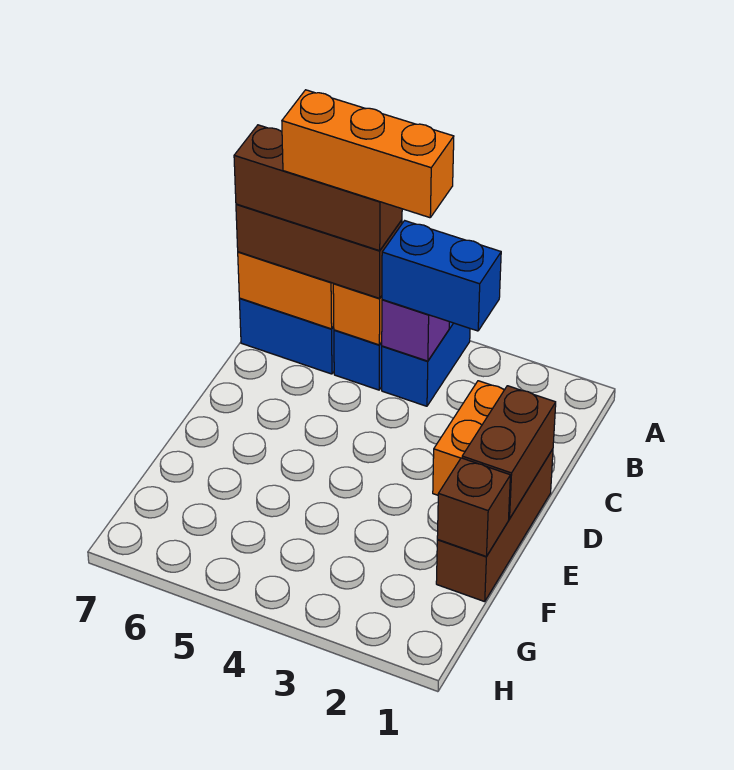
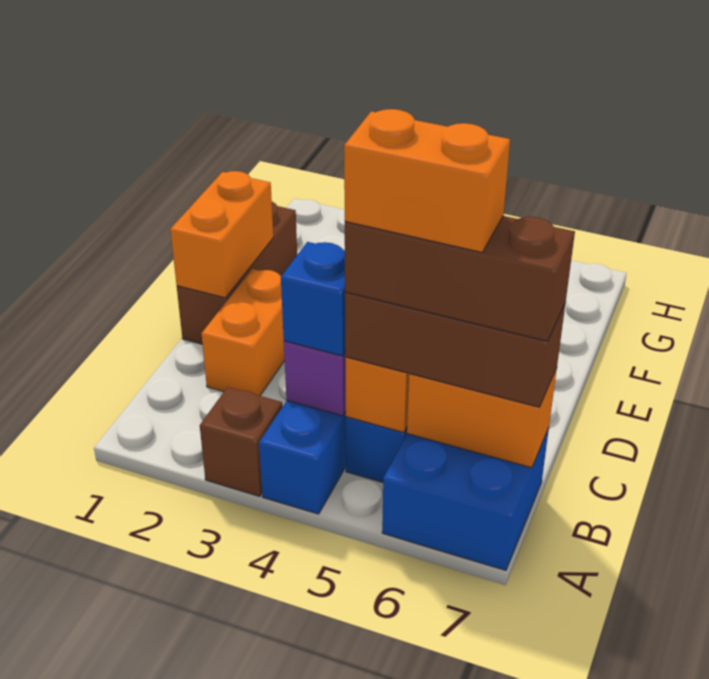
blue brick B3:B4 level 3 -> blue brick B4 level 3
orange brick B4:B6 level 5 -> orange brick B5:B6 level 5
brown brick D1:E1 level 2 -> orange brick D1:E1 level 2
brown brick F1 level 2 -> brown brick A3 level 1

